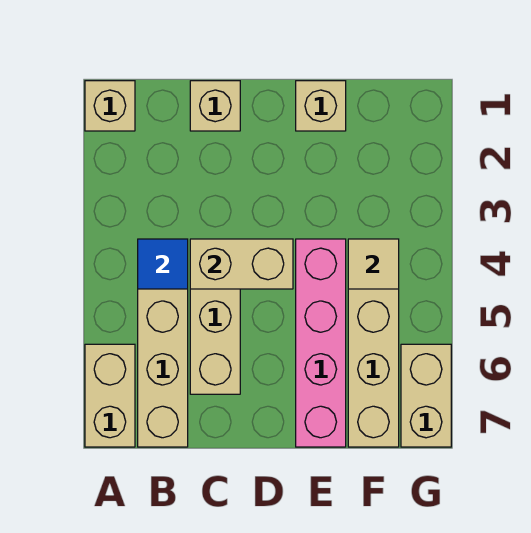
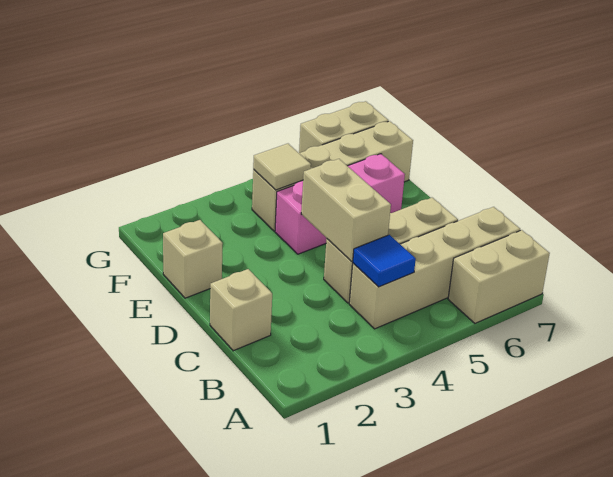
tan brick A1 level 1 -> none
pink brick E4:E7 level 1 -> pink brick E4:E6 level 1

